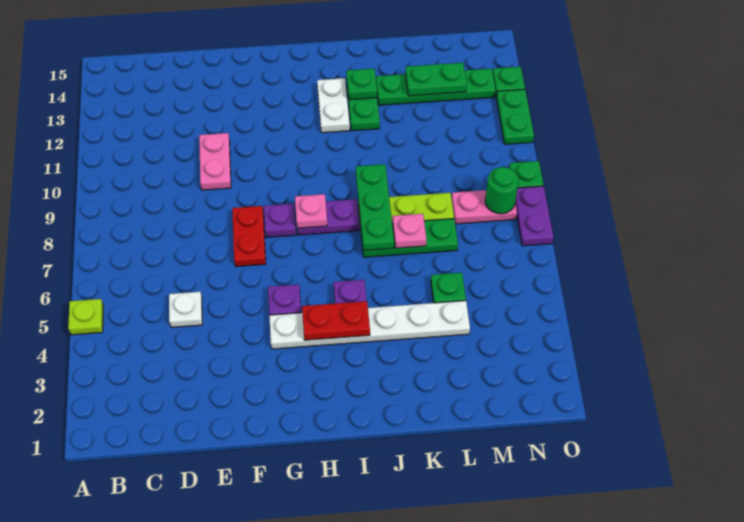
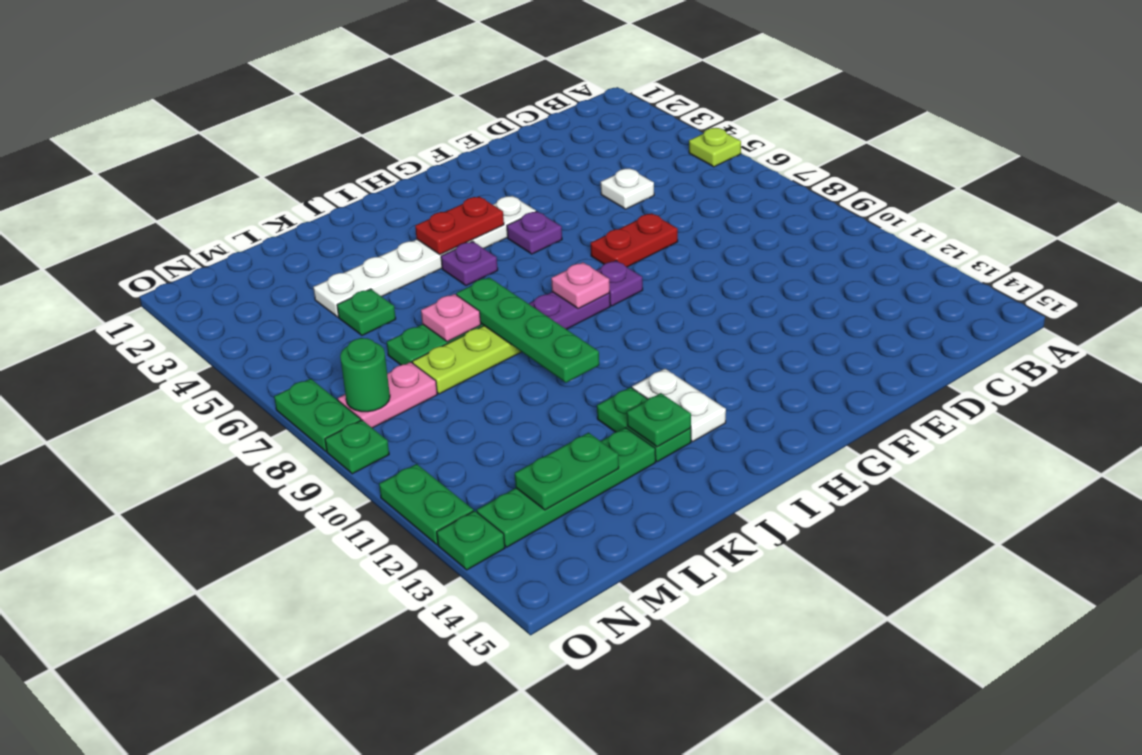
pink plate E10:E11 level 1 -> none
red plate F7:F8 level 1 -> red plate E7:F7 level 1
green plate J7:J9 level 2 -> green plate J7:J10 level 2
purple plate O7:O8 level 1 -> green plate O7:O8 level 1

